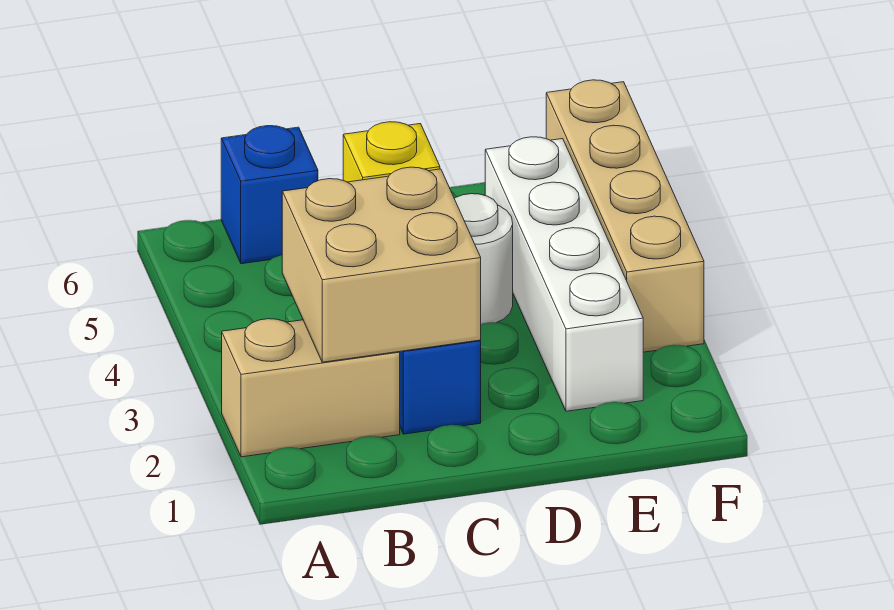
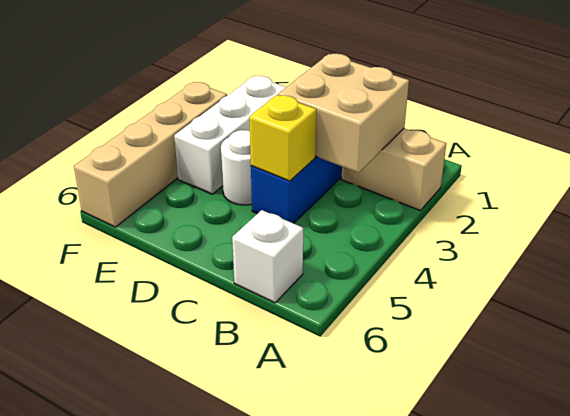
blue brick B6 level 1 -> white brick B6 level 1
white brick E2:E5 level 1 -> white brick E2:E4 level 1

